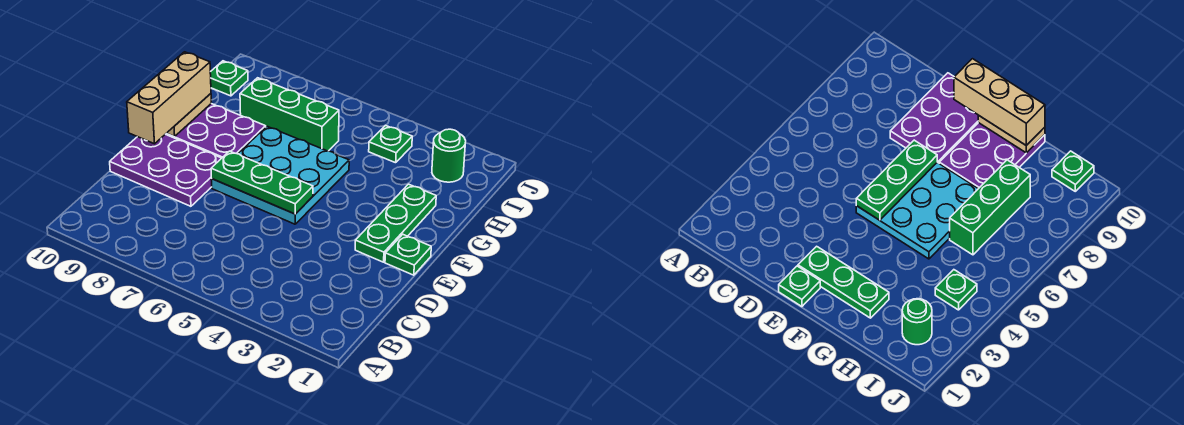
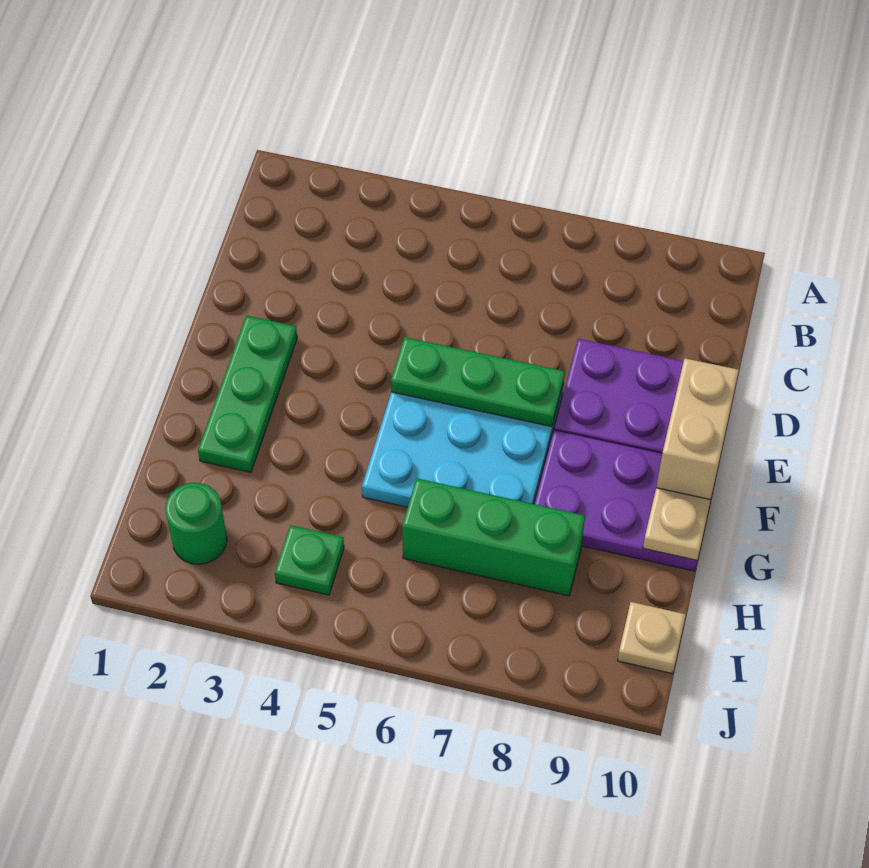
green plate E1 level 1 -> none
tan brick E10:G10 level 3 -> tan brick E10:F10 level 3
green plate I10 level 1 -> tan plate I10 level 1

